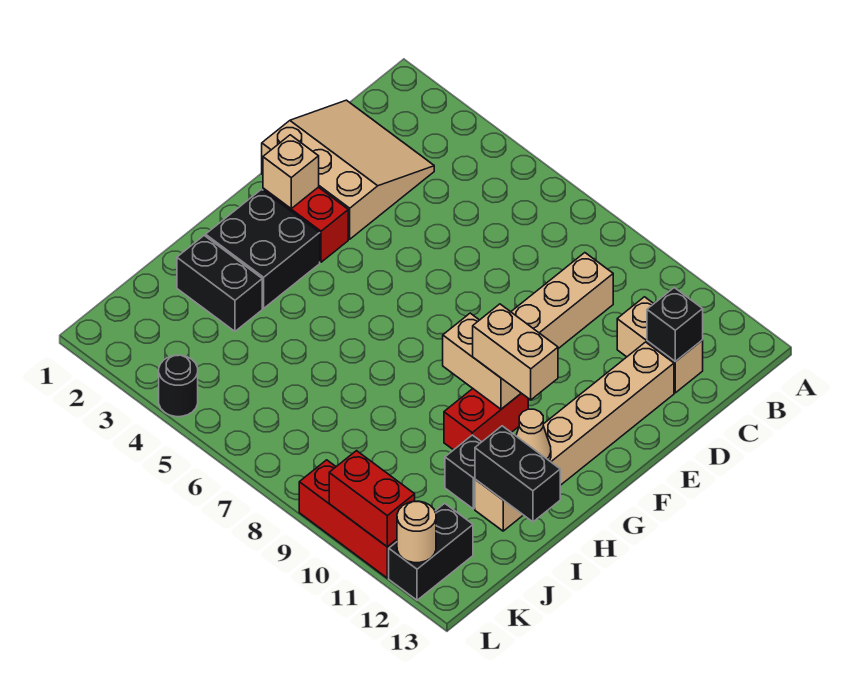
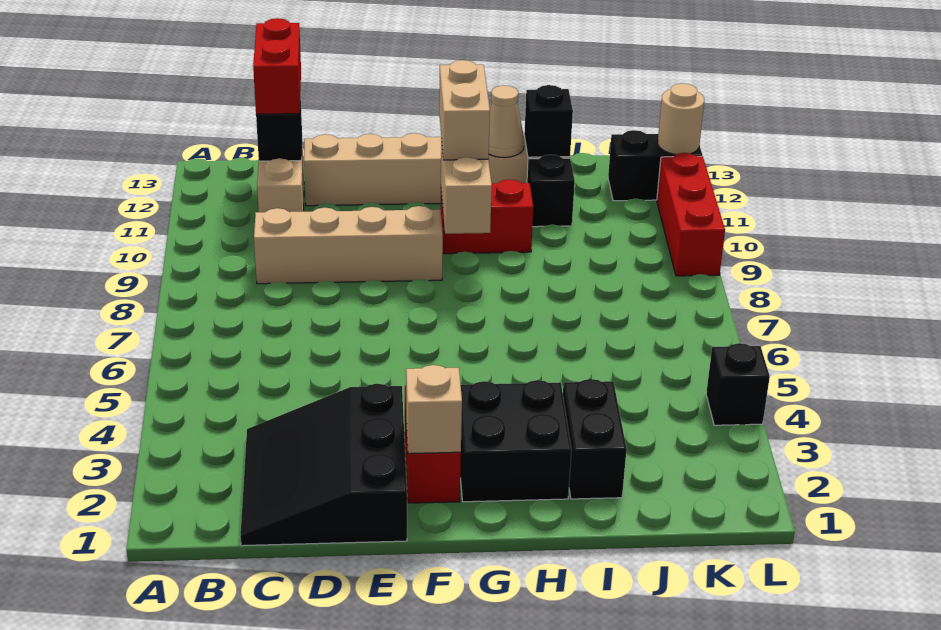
tan slope C1:E3 level 1 top E -> black slope C1:E3 level 1 top E
black brick I12:I13 level 2 -> black brick I12 level 2
black round brick L4 level 1 -> black brick L4 level 1
red brick L10:L11 level 2 -> red brick C12:C13 level 3

